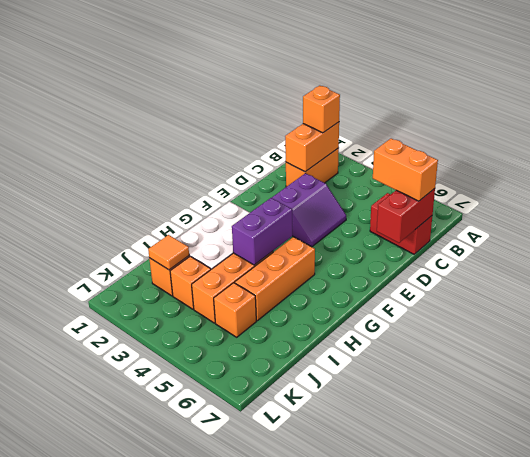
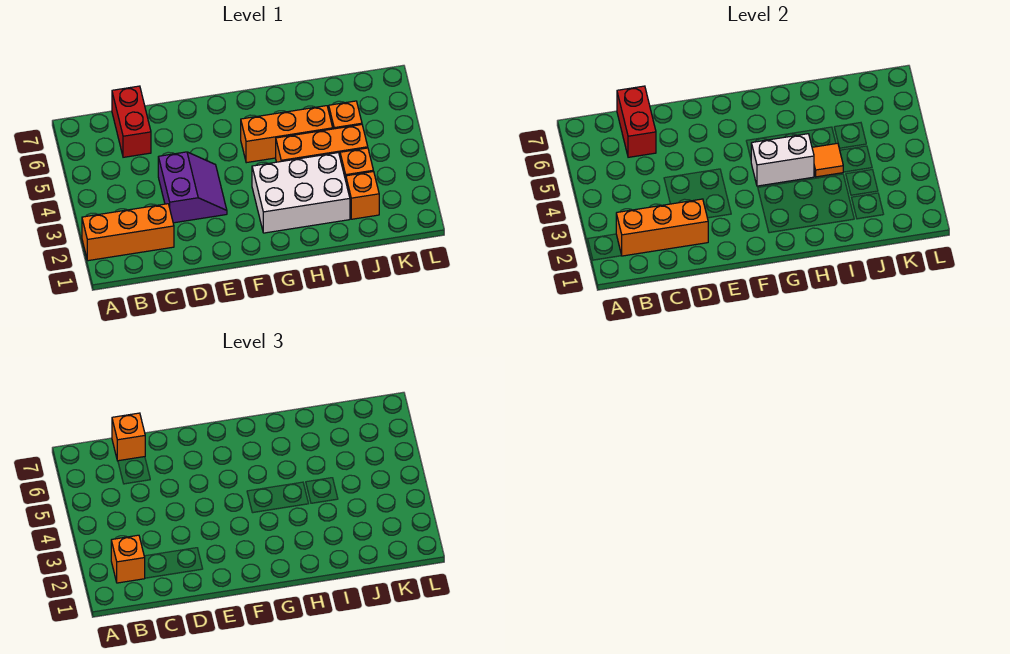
orange brick B2:C2 level 1 -> orange brick A2:C2 level 1
orange brick B2:C2 level 2 -> orange brick B2:D2 level 2
orange brick C6:C7 level 3 -> orange brick C7 level 3
red brick C7:D7 level 2 -> red brick C6:C7 level 2
purple slope D3:E4 level 1 top 3 -> purple slope D3:E4 level 1 top D
purple brick G4:H4 level 2 -> white brick G4:H4 level 2
orange tile J2 level 2 -> orange tile I4 level 2

